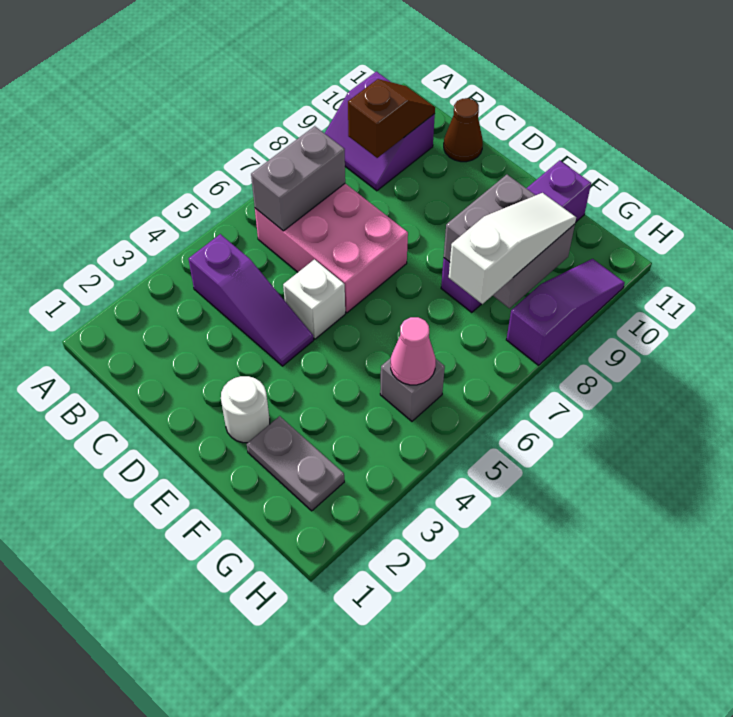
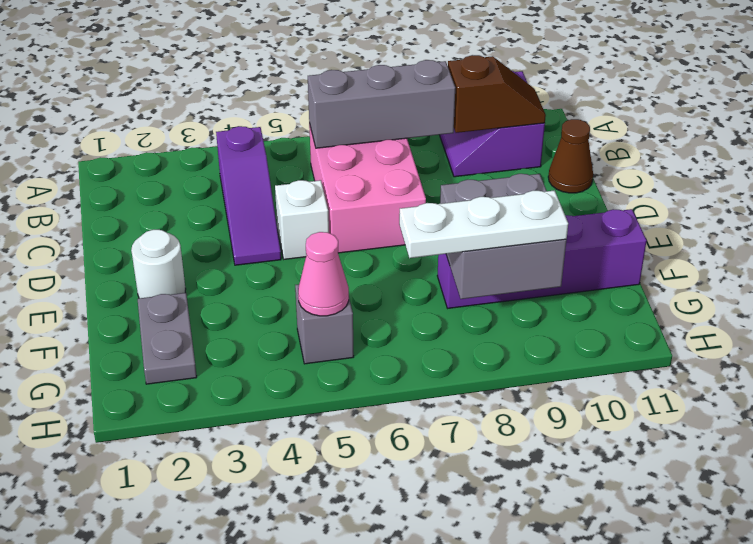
grey brick B6:B7 level 2 -> grey brick B6:B8 level 2
white slope G7:G9 level 3 top 7 -> white plate G7:G9 level 3
purple slope H8:H10 level 1 top 8 -> none

